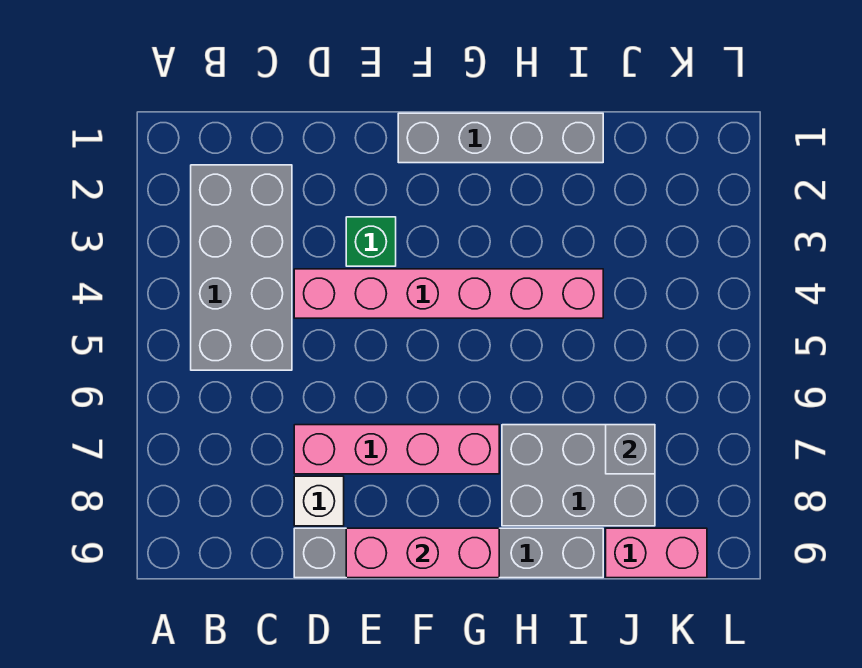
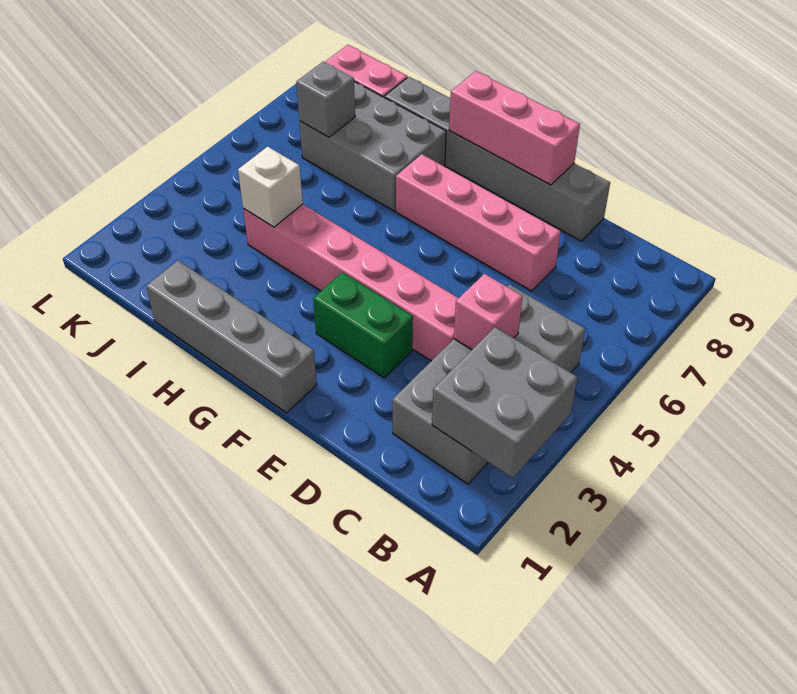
none -> grey brick A2:B3 level 2
none -> pink brick C4 level 2
white brick D8 level 1 -> white brick I4 level 2
green brick E3 level 1 -> green brick E3:F3 level 1

